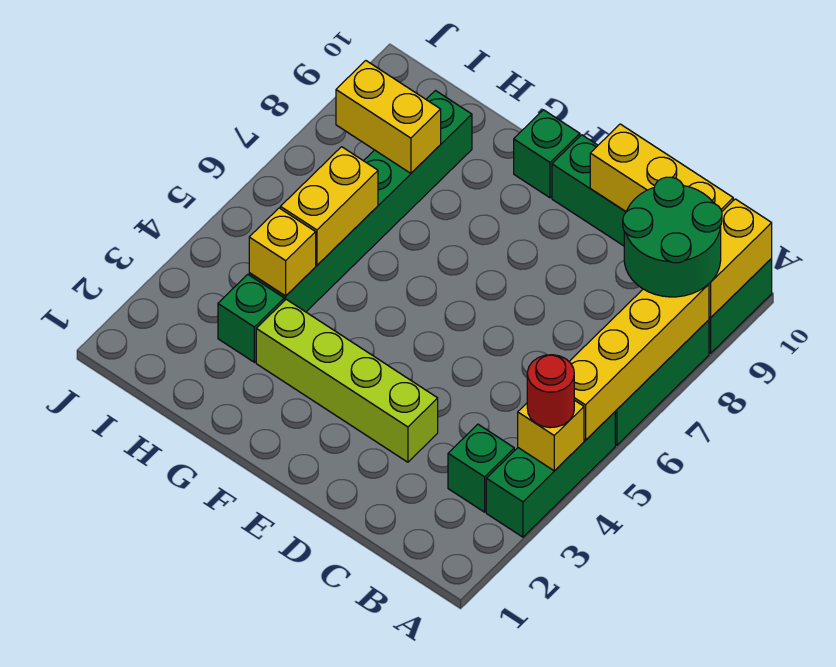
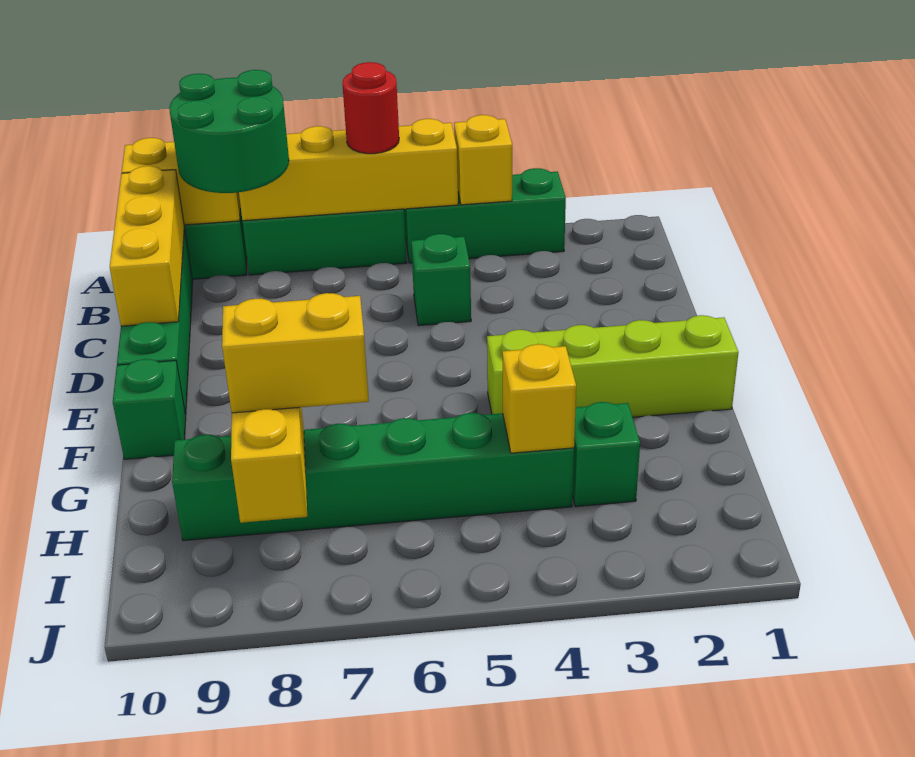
red round brick A4 level 3 -> red round brick A6 level 3
green brick B3 level 1 -> green brick C5 level 1
lime brick D3:G3 level 1 -> lime brick F1:F4 level 1
yellow brick H5:H6 level 2 -> yellow brick H7:H8 level 3

